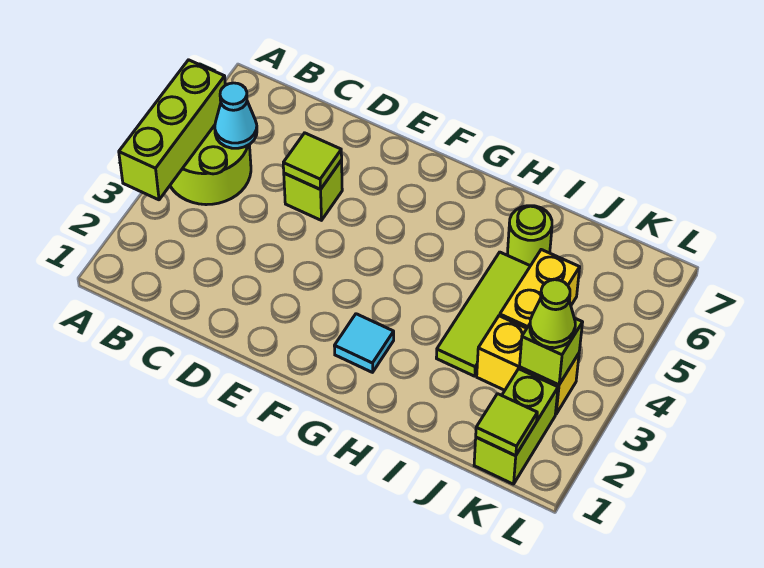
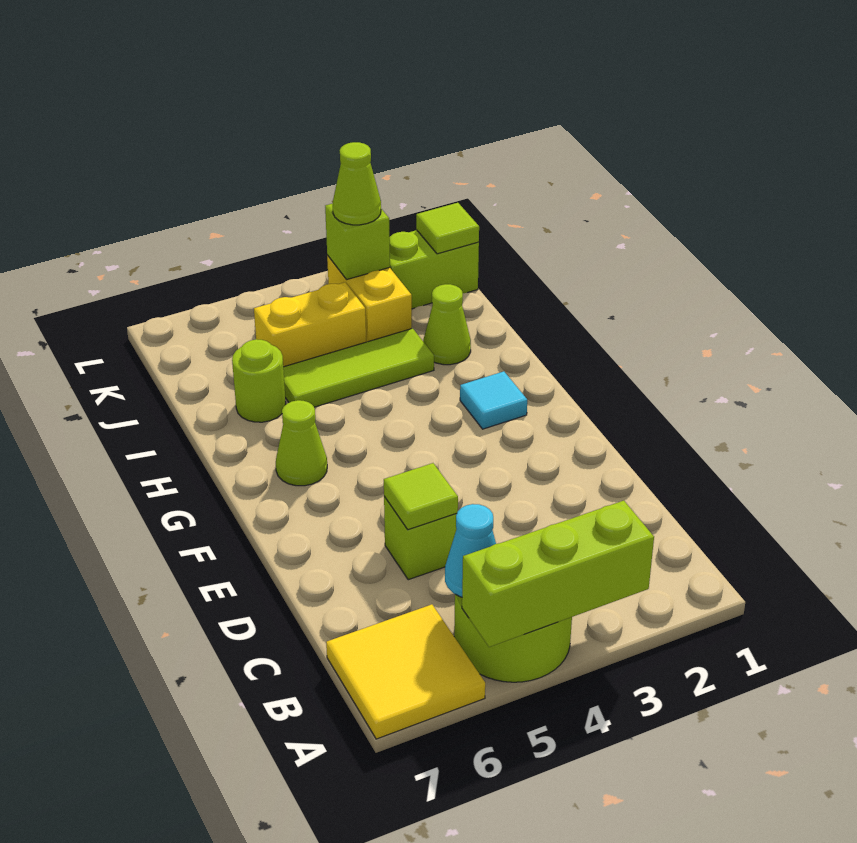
none -> yellow tile A6:B7 level 1
none -> lime cone G6 level 1
none -> lime cone I2 level 1

